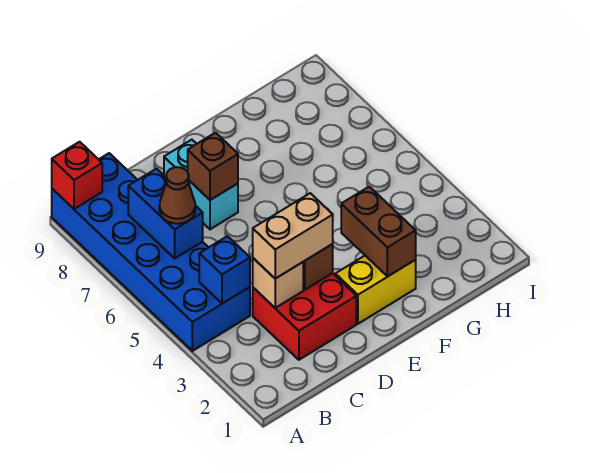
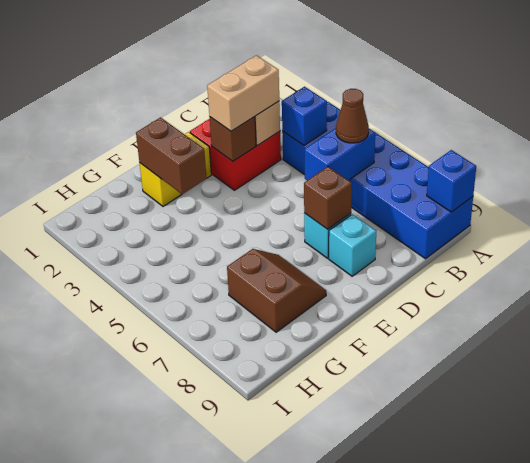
red brick A9 level 2 -> blue brick A9 level 2
blue brick B6:B7 level 2 -> blue brick B6:C6 level 2
none -> brown slope F7:G8 level 1 top G

